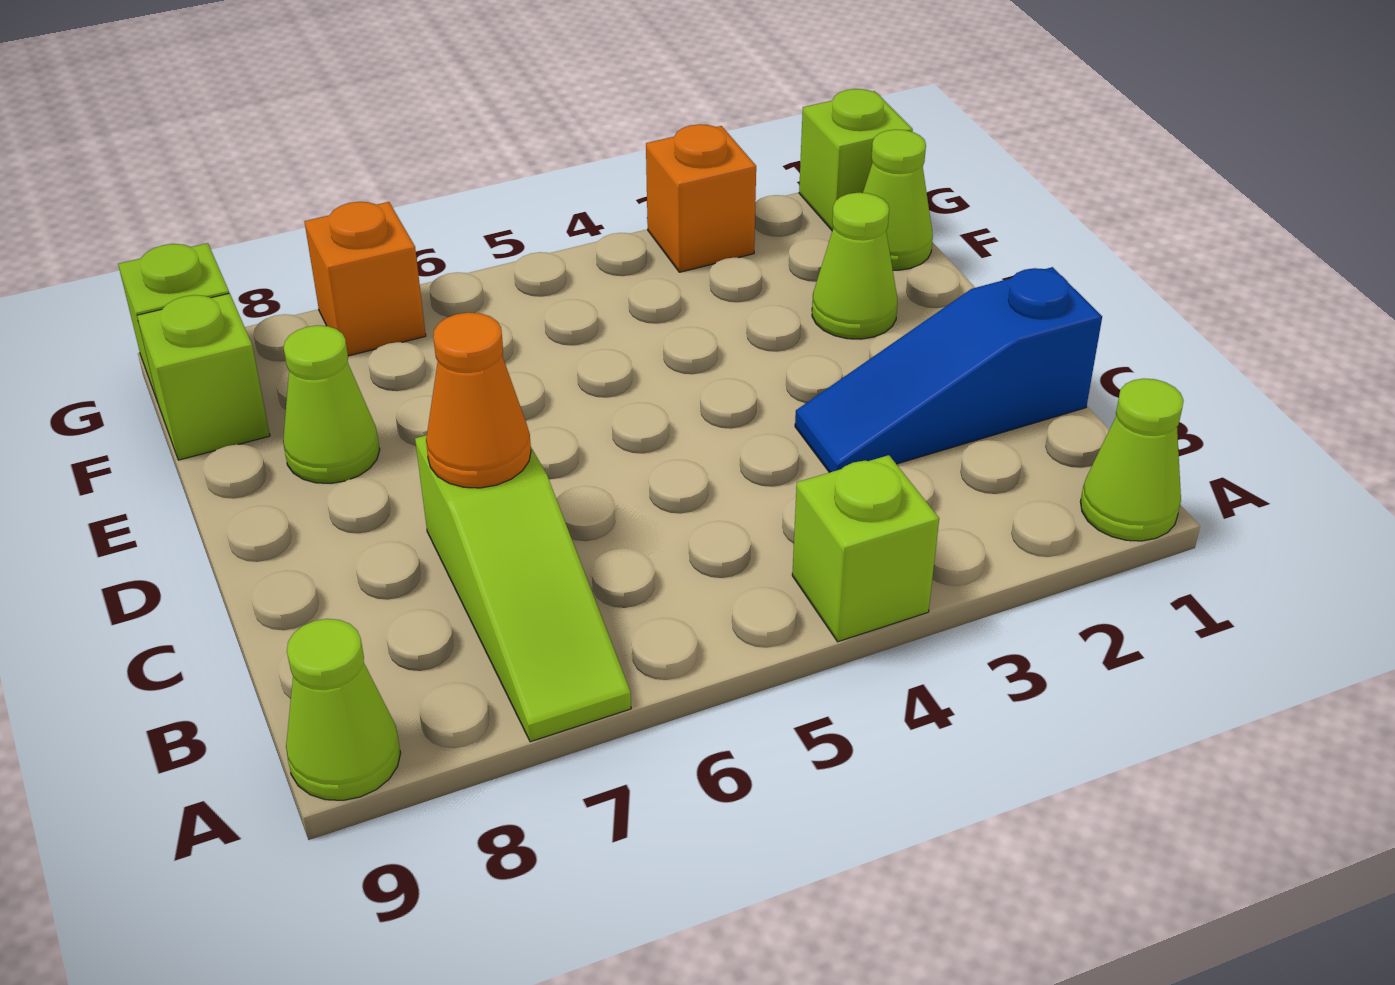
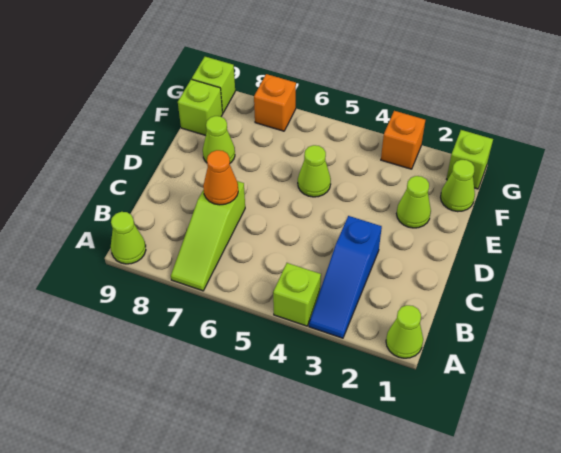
blue slope C1:C3 level 1 top 1 -> blue slope A3:C3 level 1 top C
none -> lime cone E5 level 1

